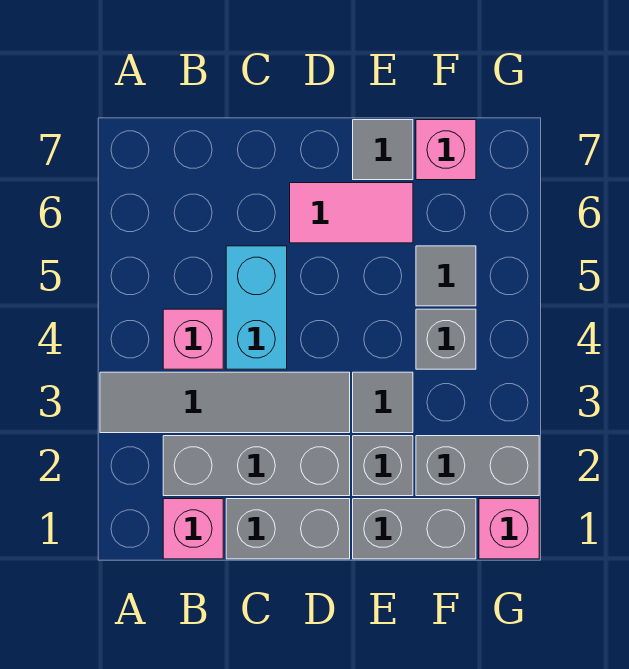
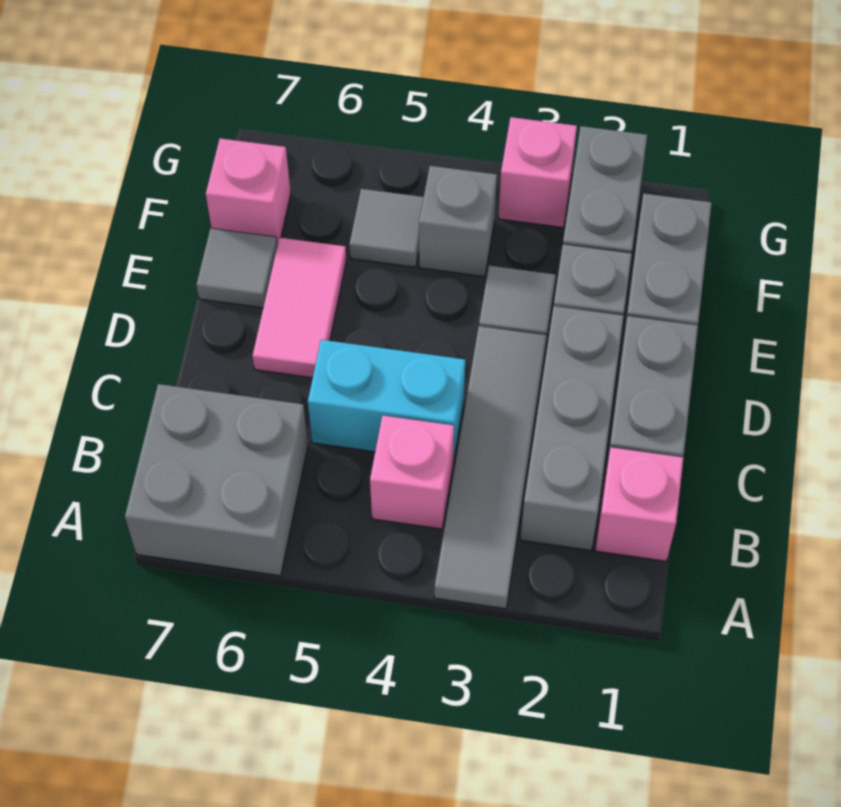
none -> grey brick A6:B7 level 1
pink brick G1 level 1 -> pink brick G3 level 1

